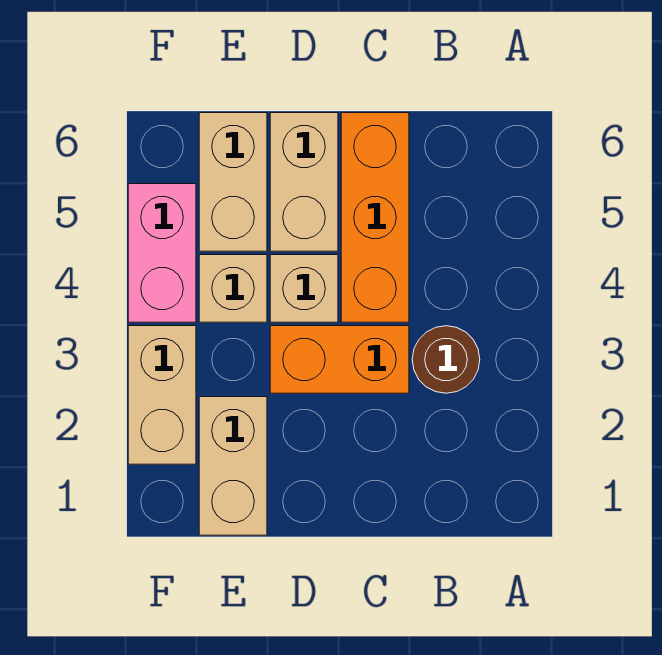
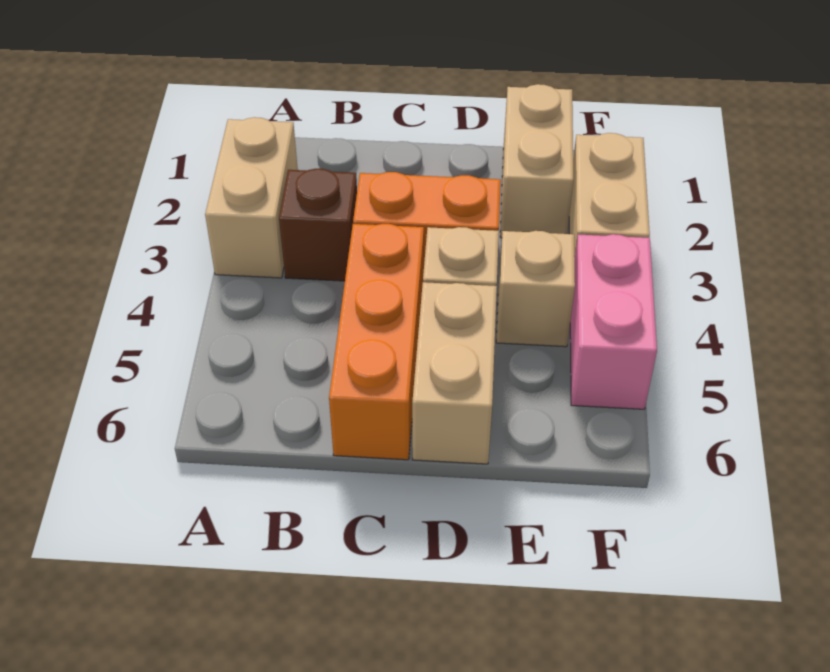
brown round brick B3 level 1 -> brown brick B3 level 1
tan brick E5:E6 level 1 -> tan brick A2:A3 level 1

